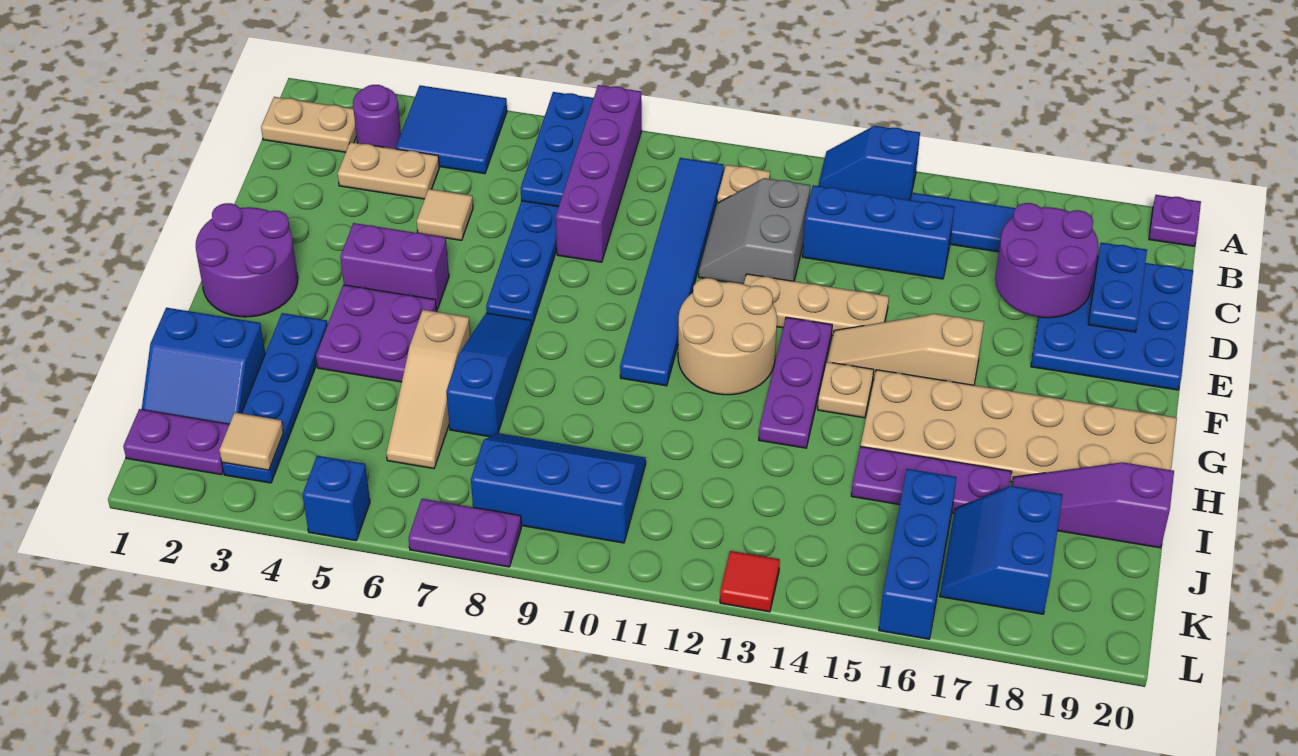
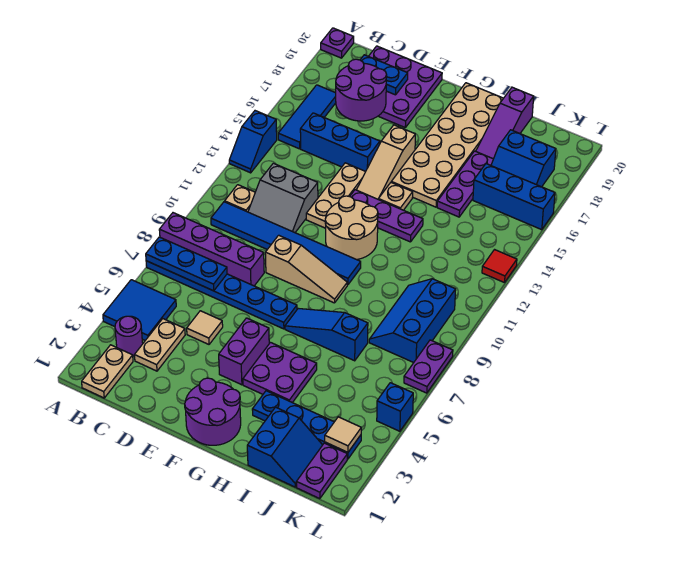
blue brick C13:C15 level 1 -> blue brick C15:E15 level 1
blue plate C18:E20 level 1 -> purple plate C18:E20 level 1
tan slope H6:J6 level 1 top H -> tan slope E9:G9 level 1 top E

